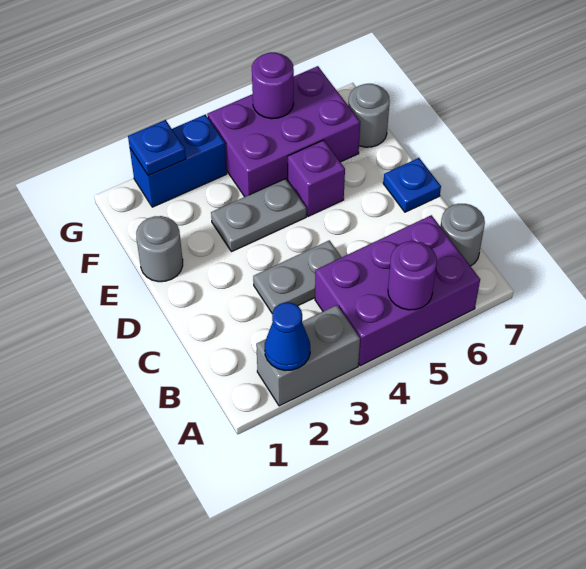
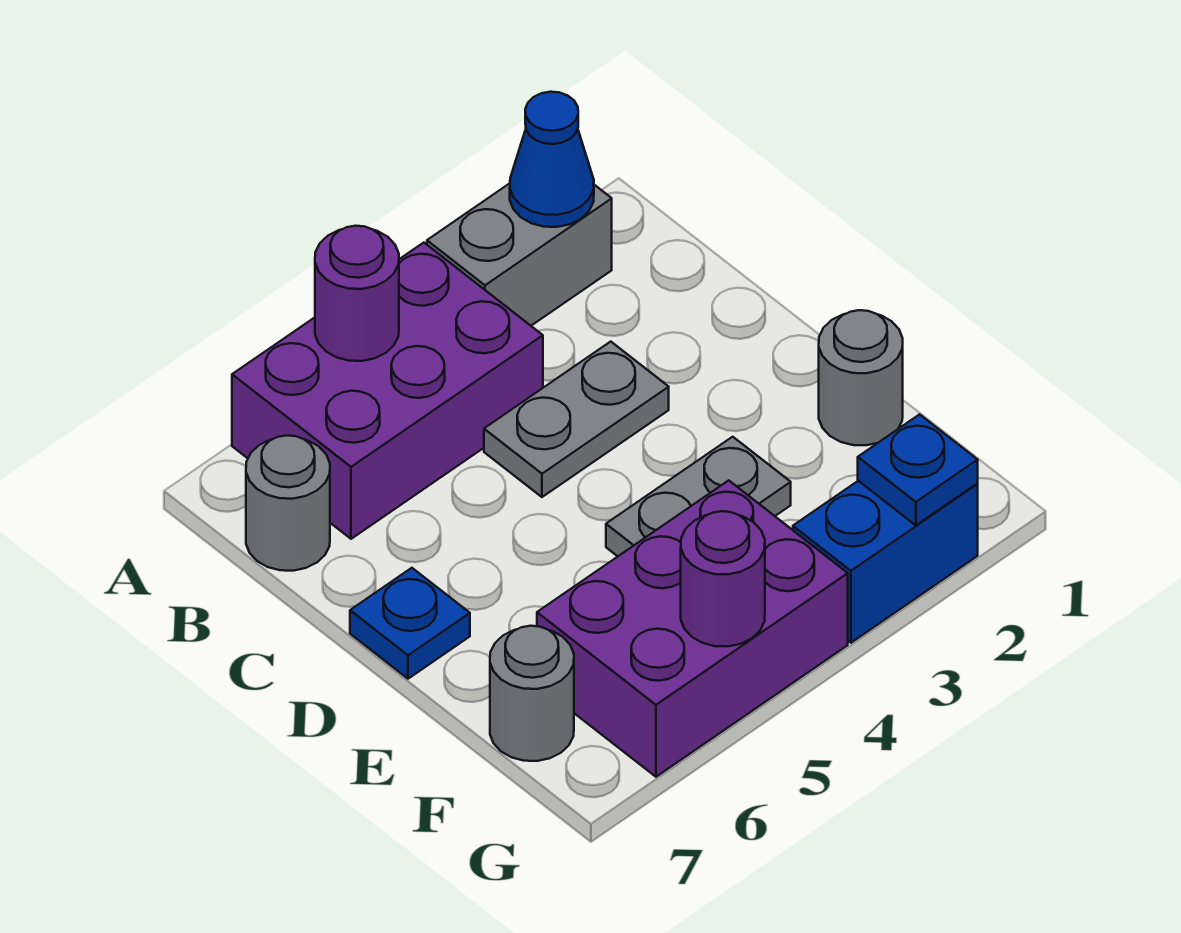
purple brick E5 level 1 -> none

